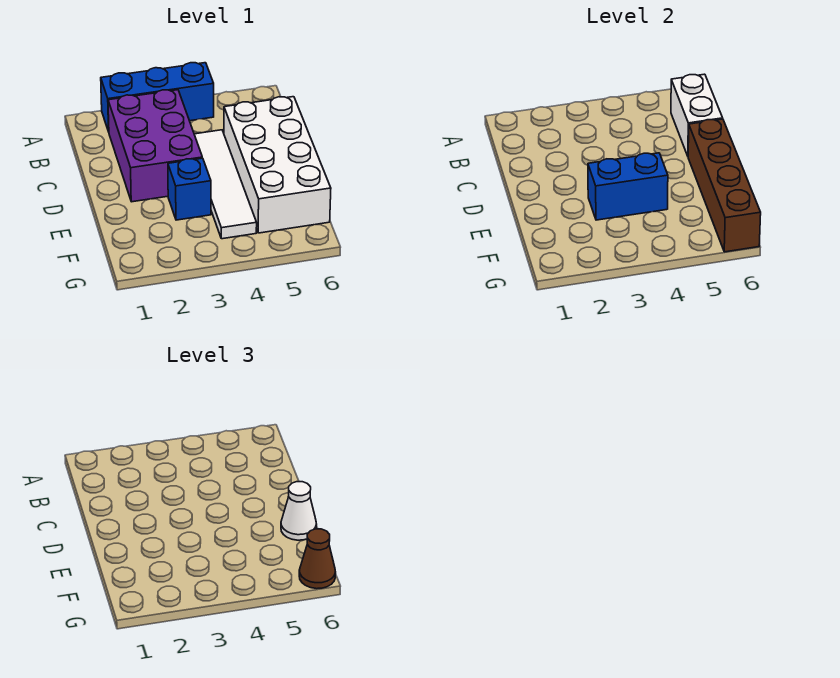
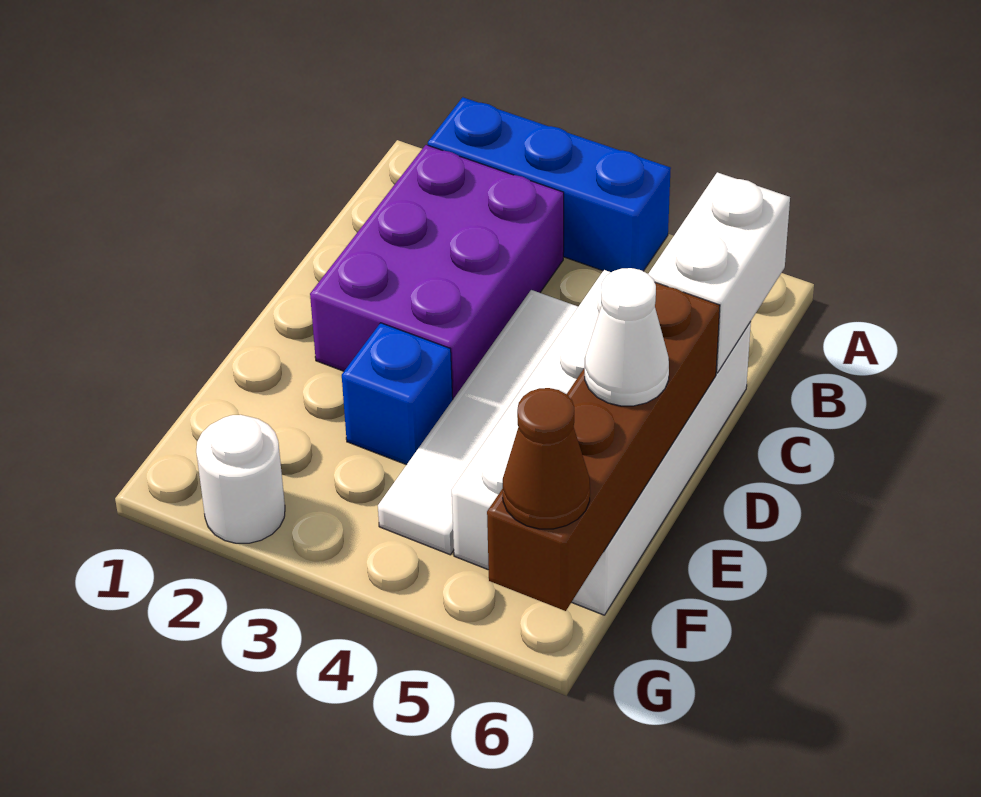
blue brick E3:E4 level 2 -> none
none -> white round brick G2 level 1

